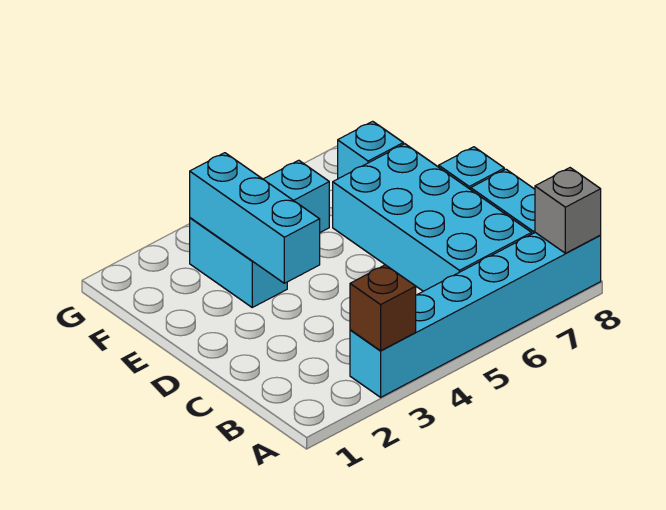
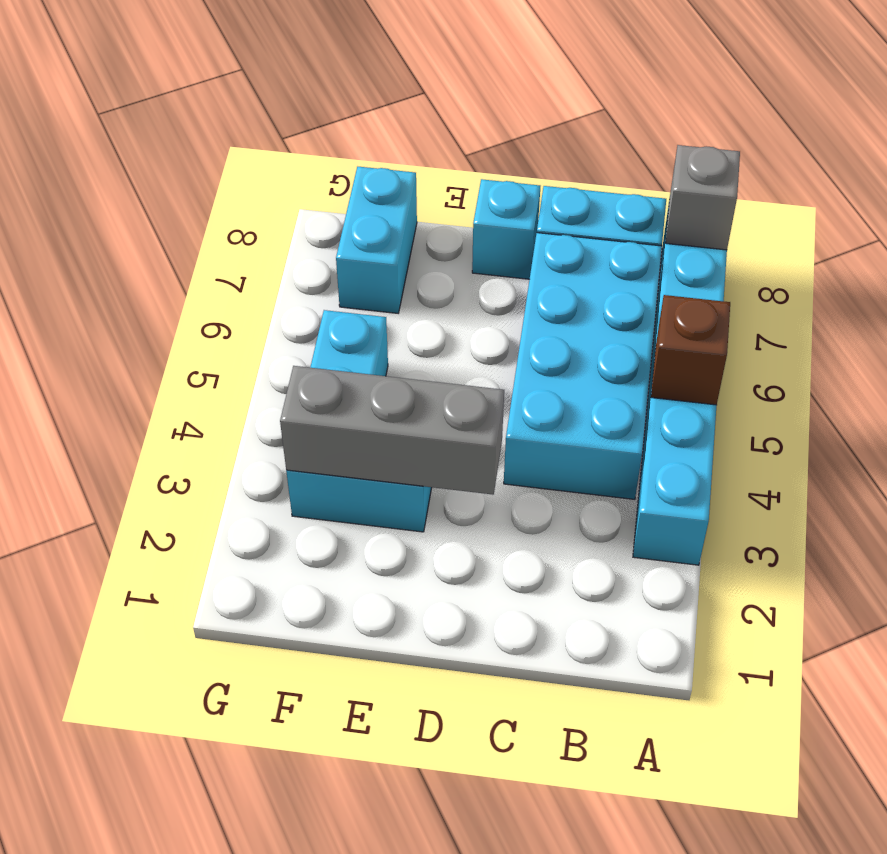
brown brick A3 level 2 -> brown brick A5 level 2
cyan brick B6:E7 level 1 -> cyan brick B4:C7 level 1
cyan brick D3:F3 level 2 -> grey brick D3:F3 level 2
cyan brick F7 level 1 -> cyan brick F7:F8 level 1

